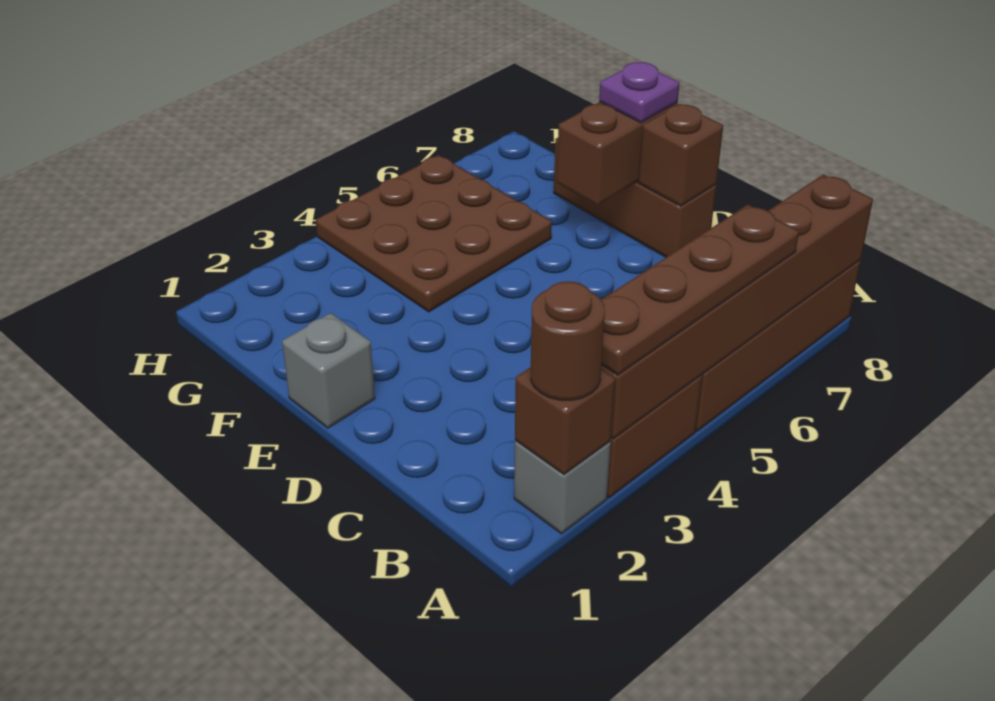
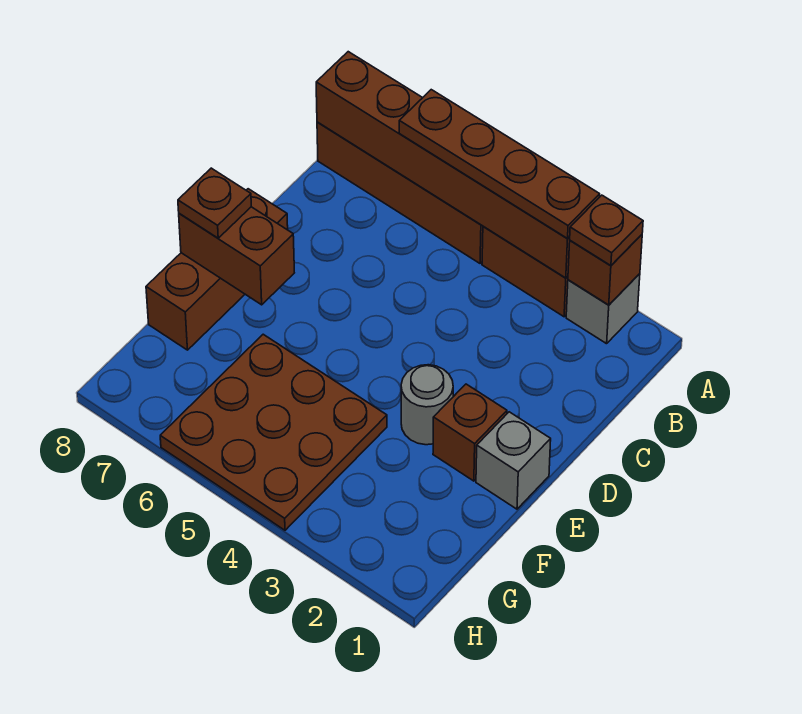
brown round brick A2 level 3 -> brown plate A2 level 3
brown brick D8 level 2 -> brown brick E2 level 1
none -> grey round brick E3 level 1
purple plate E8 level 3 -> brown plate E8 level 3

